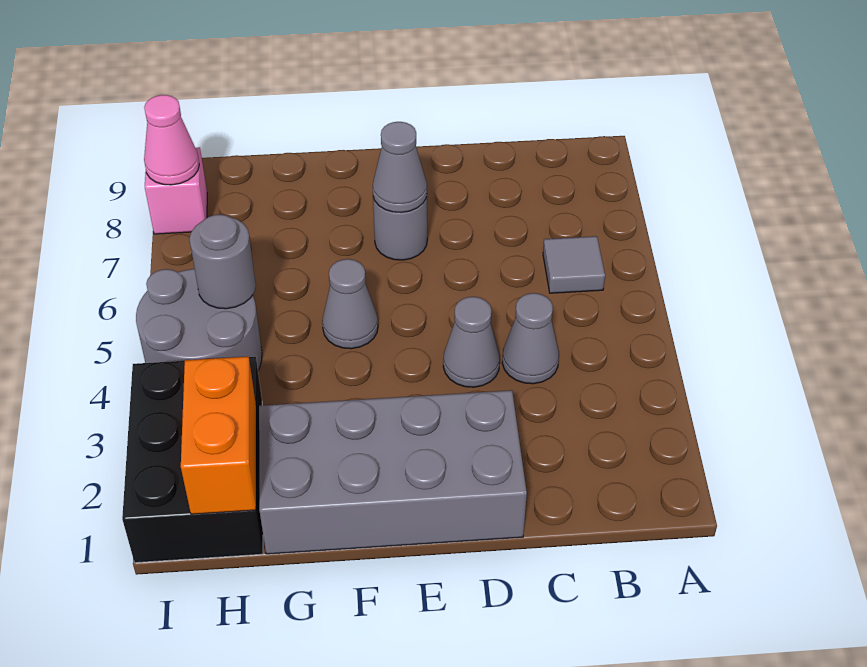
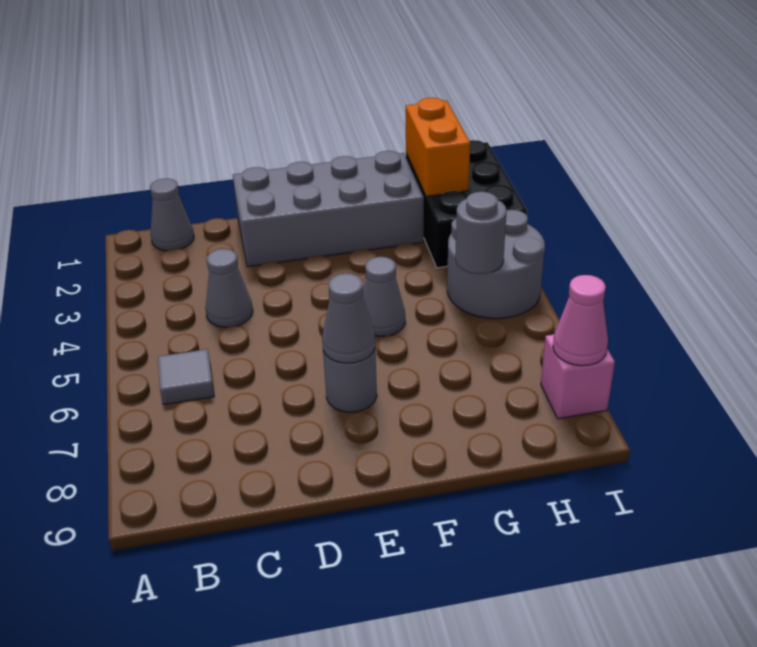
grey cone D4 level 1 -> grey cone B1 level 1

